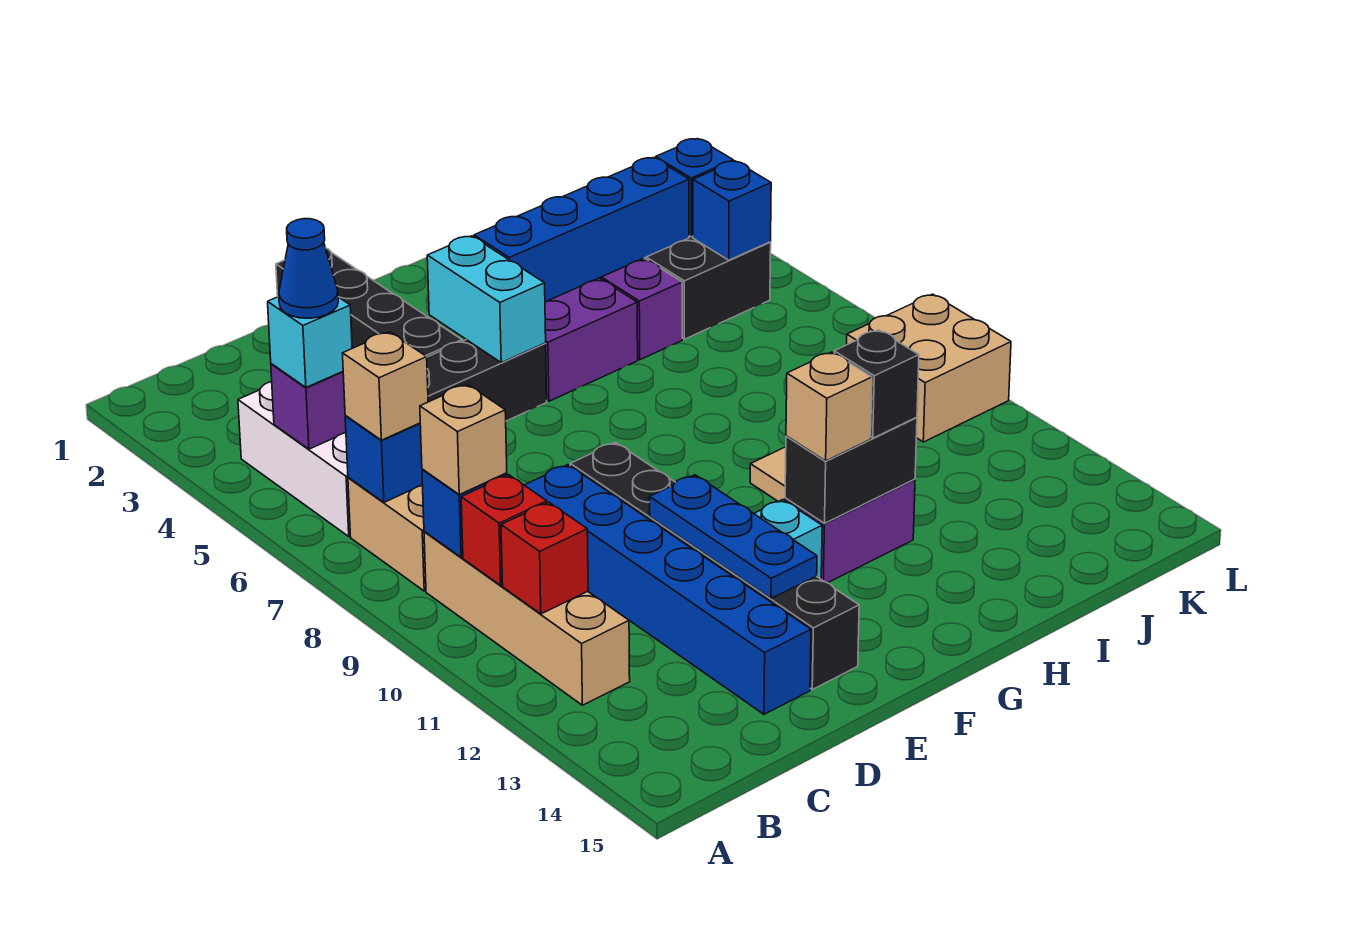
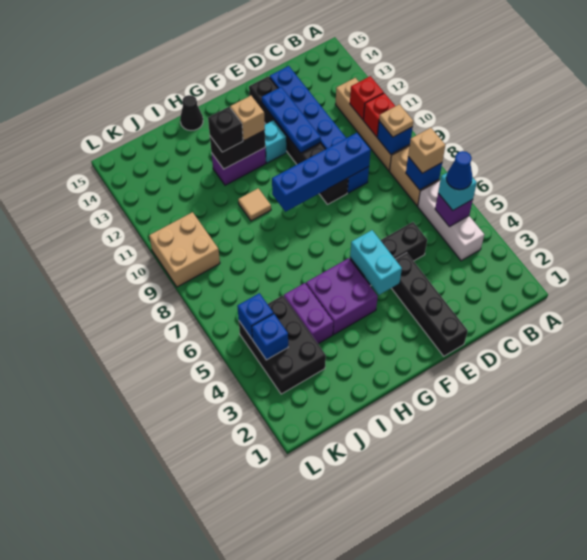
tan brick B9 level 3 -> tan plate B9 level 3
blue brick G4:J4 level 2 -> blue brick D9:G9 level 2
none -> black cone H15 level 1

